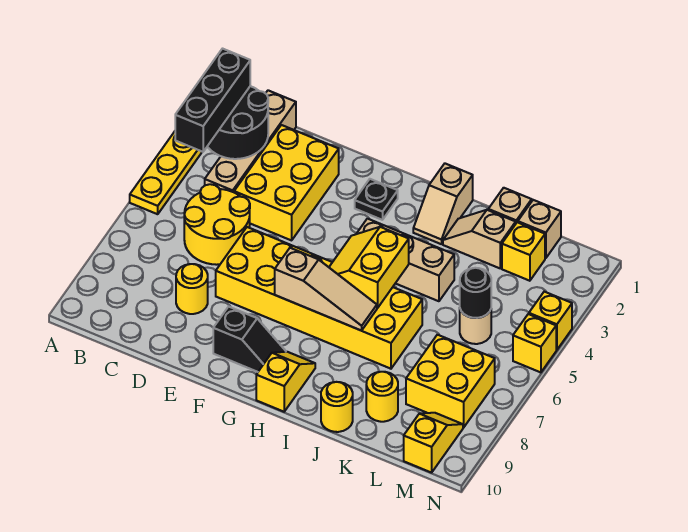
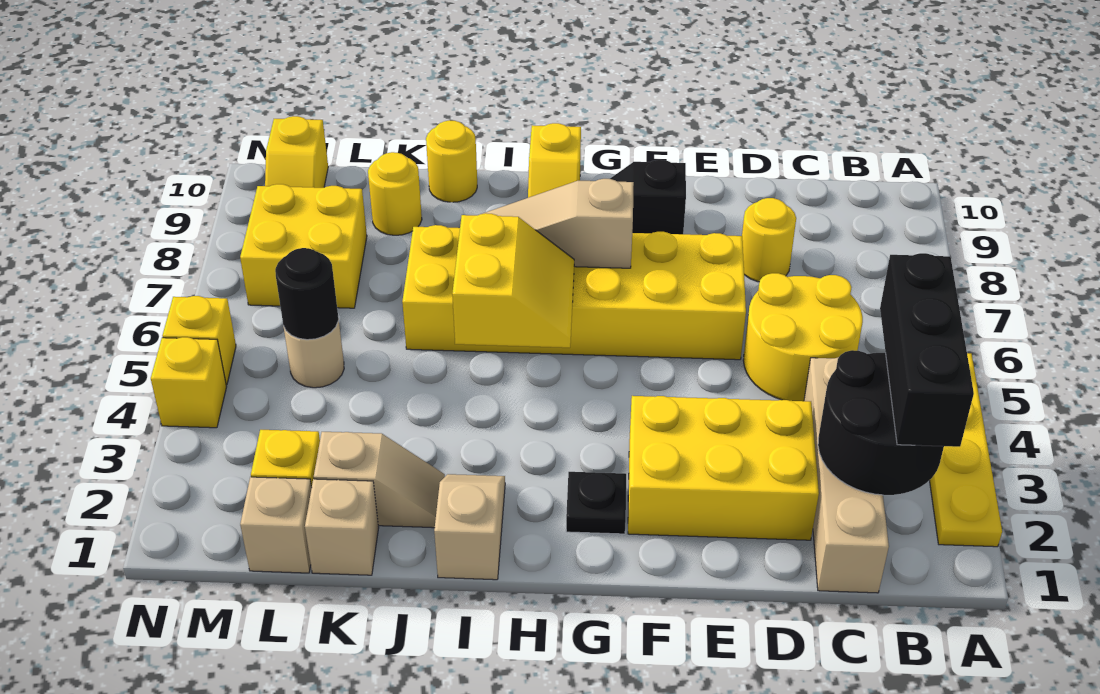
yellow brick D2:E4 level 1 -> yellow brick D2:F3 level 1
tan brick H4:J4 level 1 -> none

